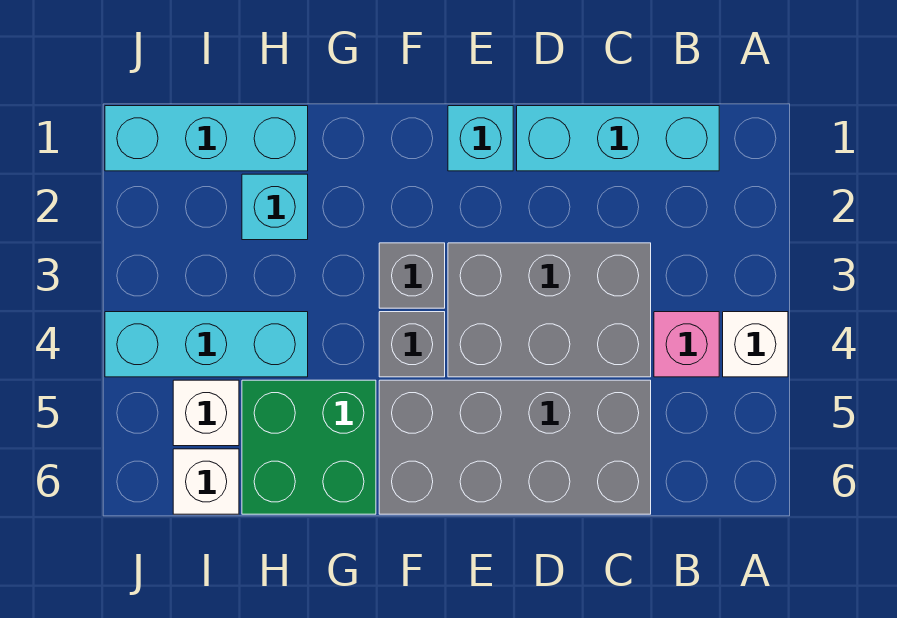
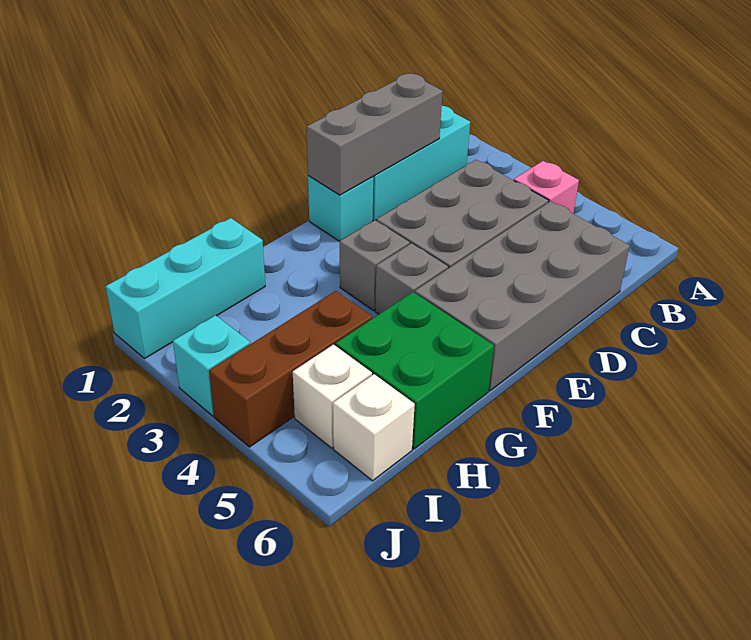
white brick A4 level 1 -> none
none -> grey brick C1:E1 level 2
cyan brick H2 level 1 -> cyan brick J3 level 1
cyan brick H4:J4 level 1 -> brown brick H4:J4 level 1

